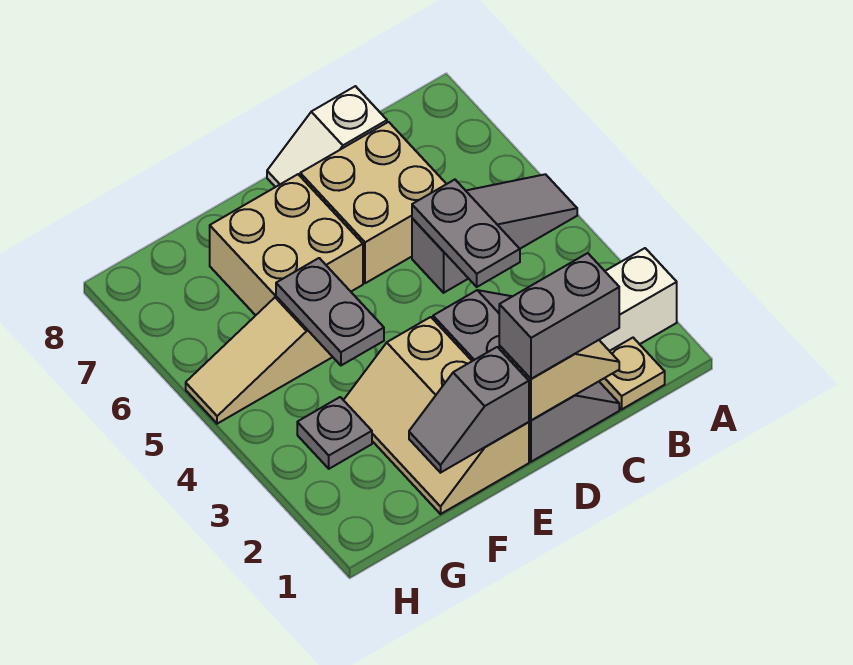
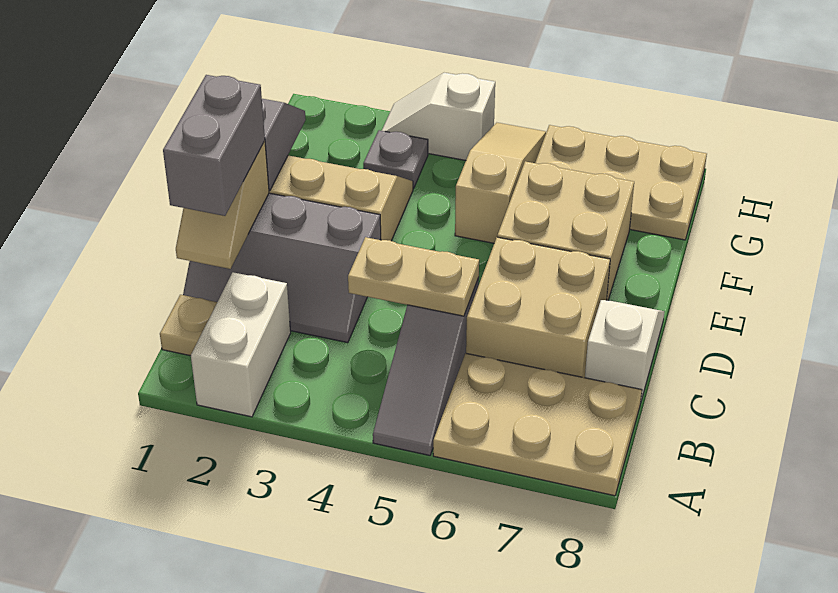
none -> tan plate A6:B8 level 1
grey plate C4:C5 level 2 -> tan plate C4:C5 level 2
grey plate F4:F5 level 2 -> none
none -> tan plate G6:H8 level 1
none -> white slope H3:H4 level 1 top 4

